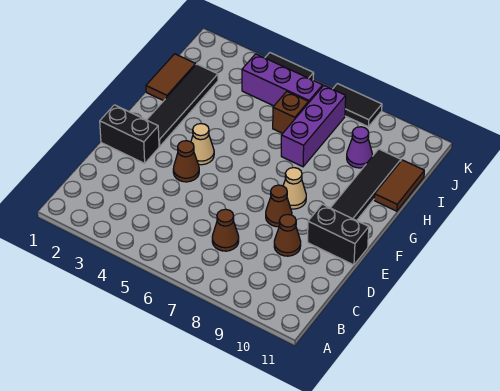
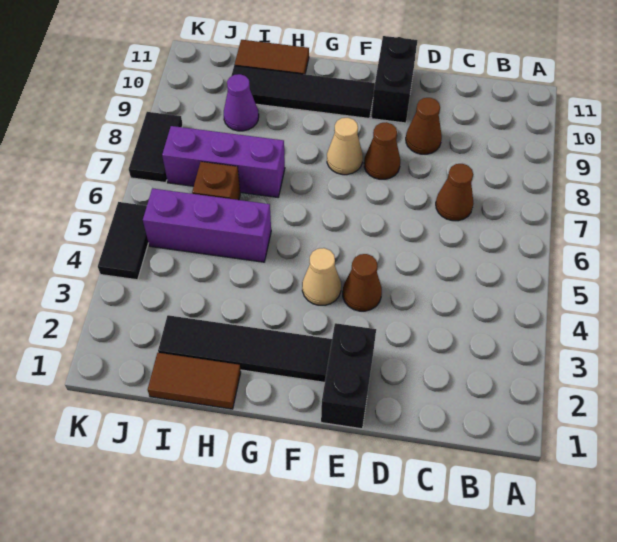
purple brick J4:J6 level 1 -> purple brick H5:J5 level 1

